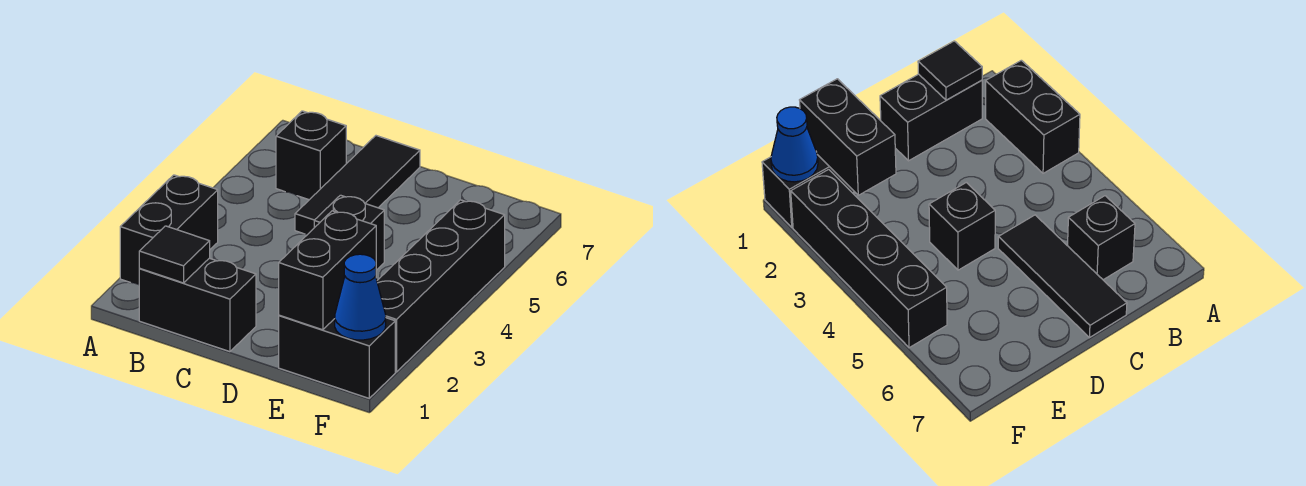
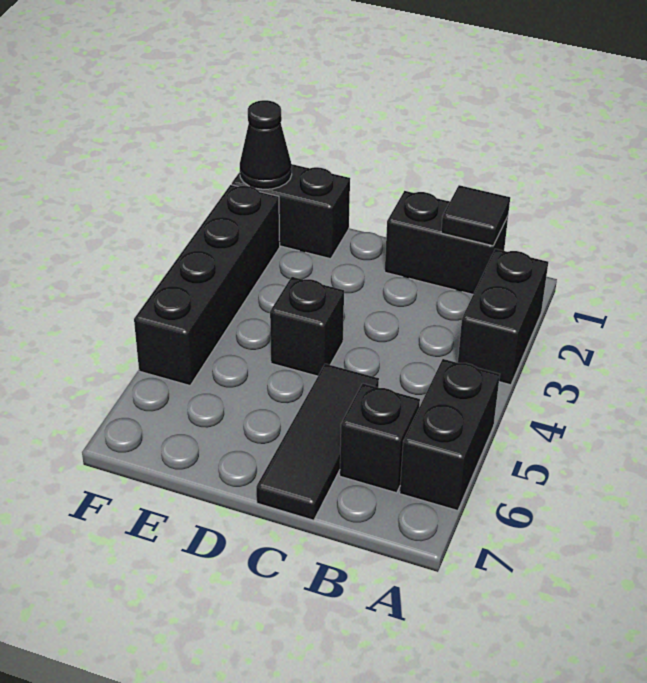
black brick E1:E2 level 2 -> black brick A5:A6 level 1
blue cone F1 level 2 -> black cone F1 level 2

